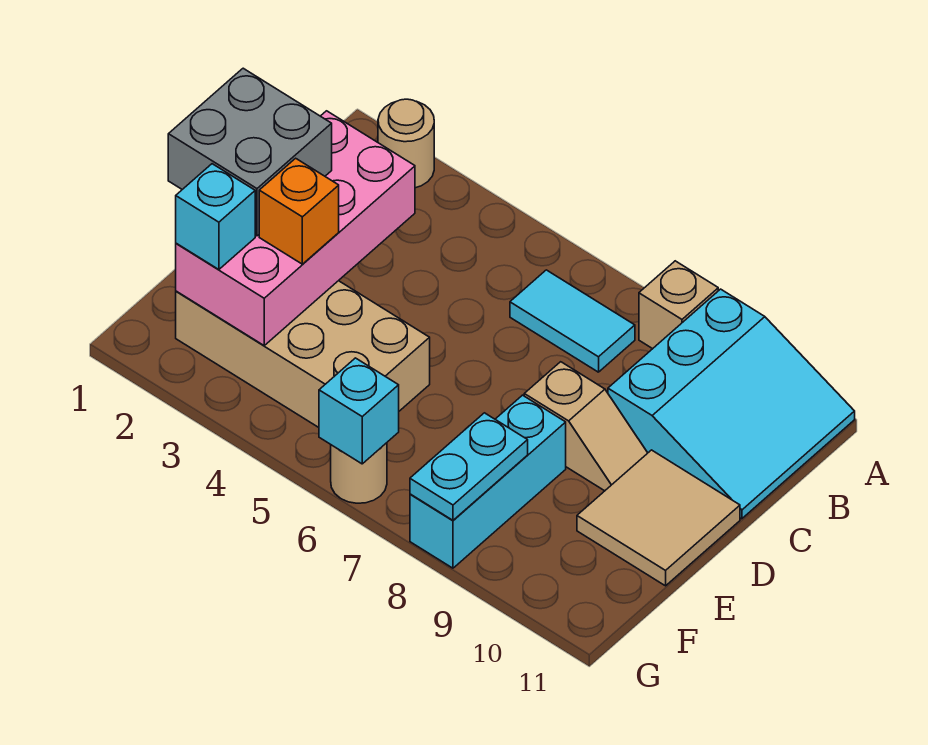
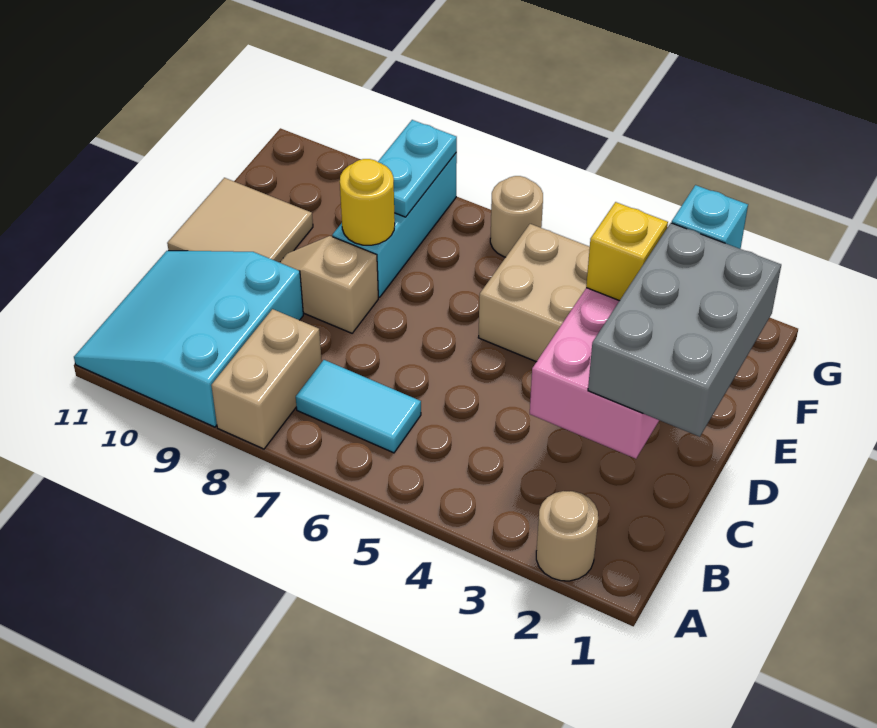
tan brick A8 level 1 -> tan brick A8:B8 level 1
grey brick D1:E2 level 3 -> grey brick C1:E2 level 3
orange brick E3 level 3 -> yellow brick E3 level 3
none -> yellow round brick E8 level 2
cyan brick G6 level 2 -> none

